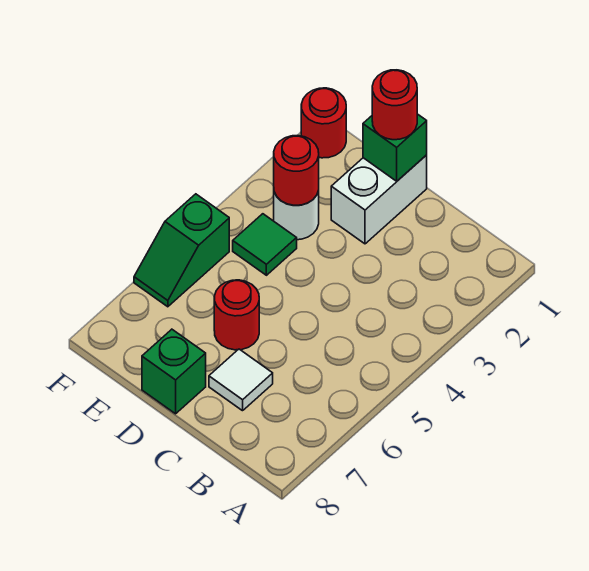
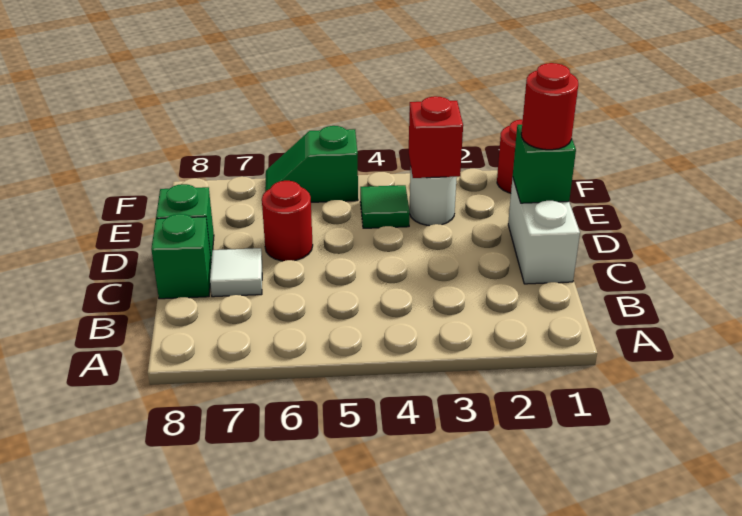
none -> green brick C8 level 1
white brick D1:D2 level 1 -> white brick C1:D1 level 1
red round brick E3 level 2 -> red brick E3 level 2

